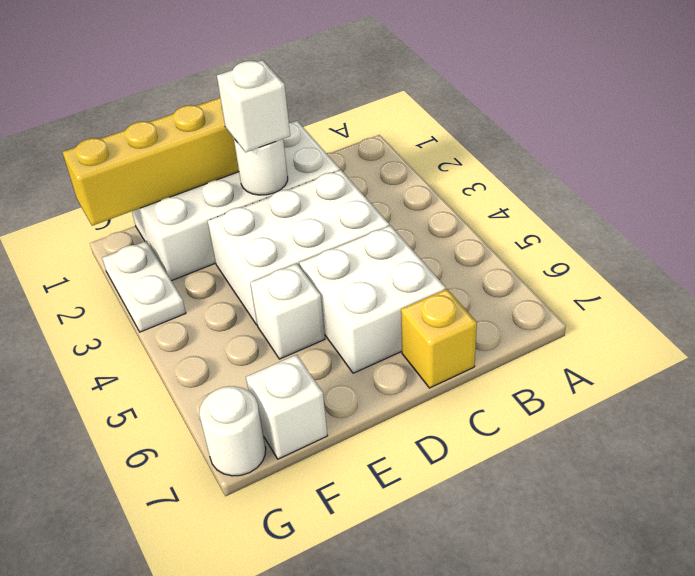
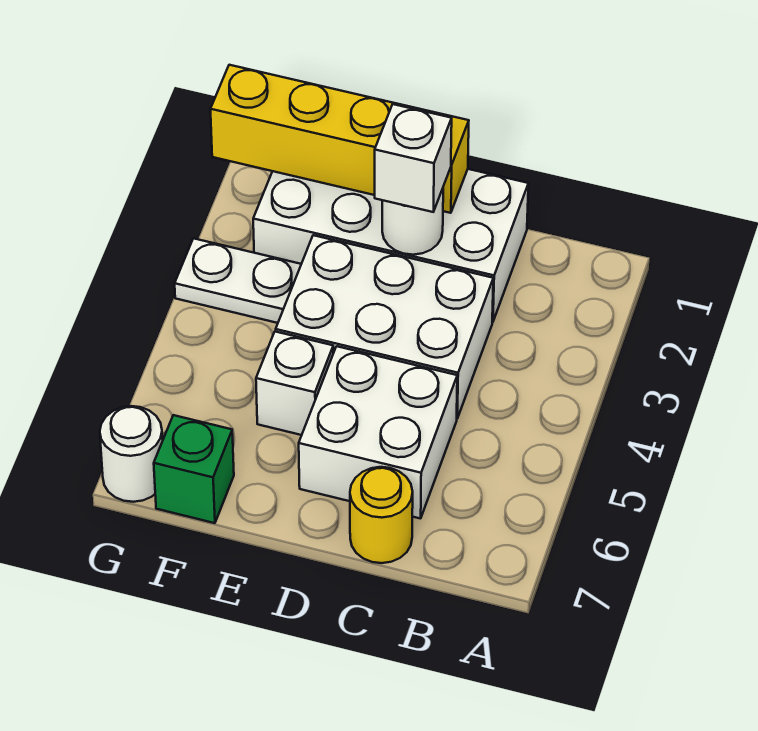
yellow brick C7 level 1 -> yellow round brick C7 level 1
white brick F7 level 1 -> green brick F7 level 1
white plate G2:G3 level 1 -> white plate F3:G3 level 1

